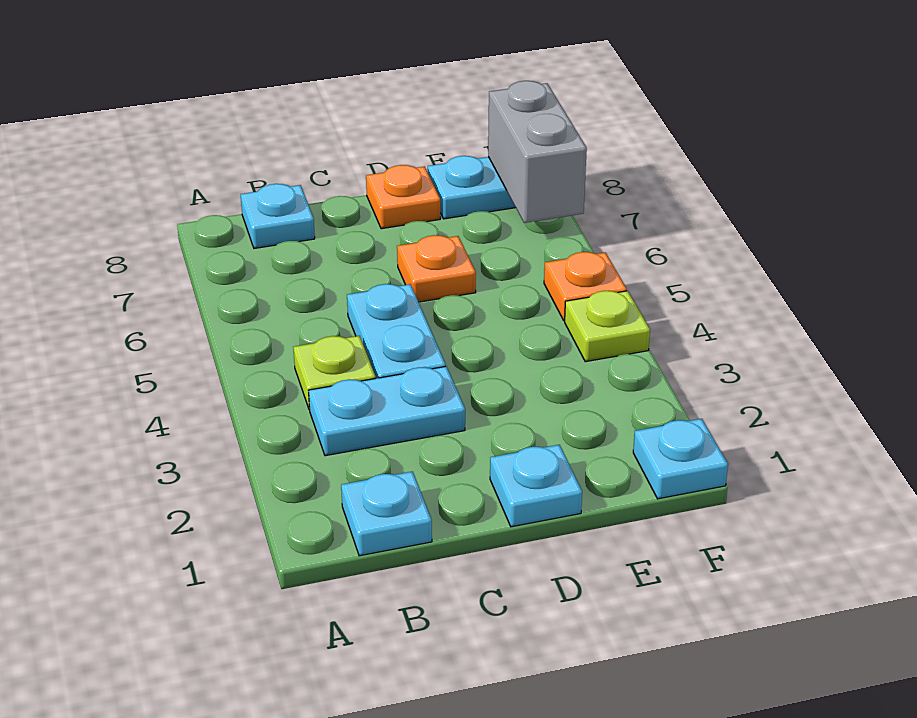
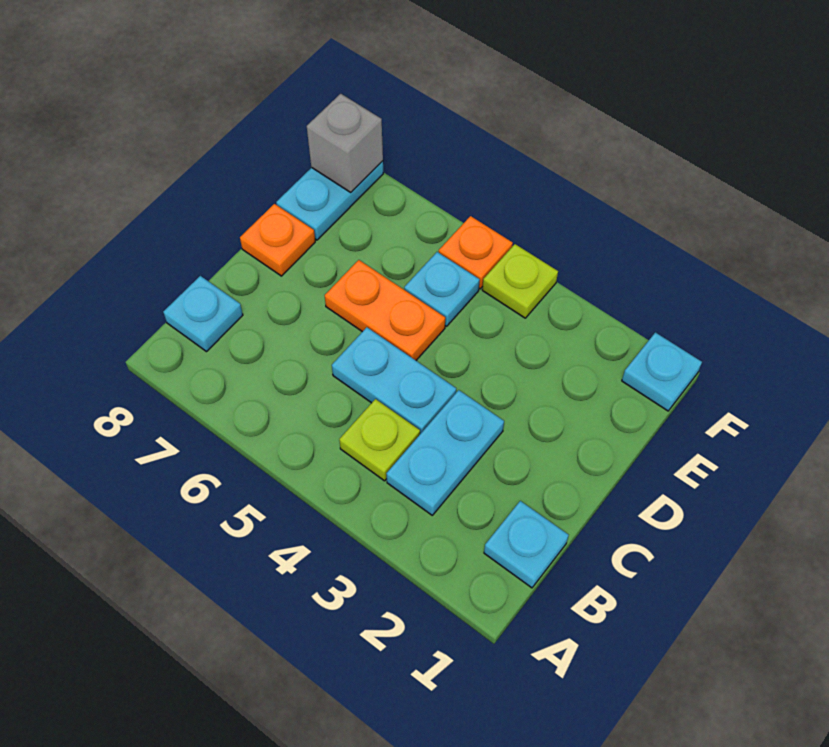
cyan plate D1 level 1 -> cyan plate E5 level 1
orange plate D6 level 1 -> orange plate D5:D6 level 1
grey brick F7:F8 level 2 -> grey brick F8 level 2

